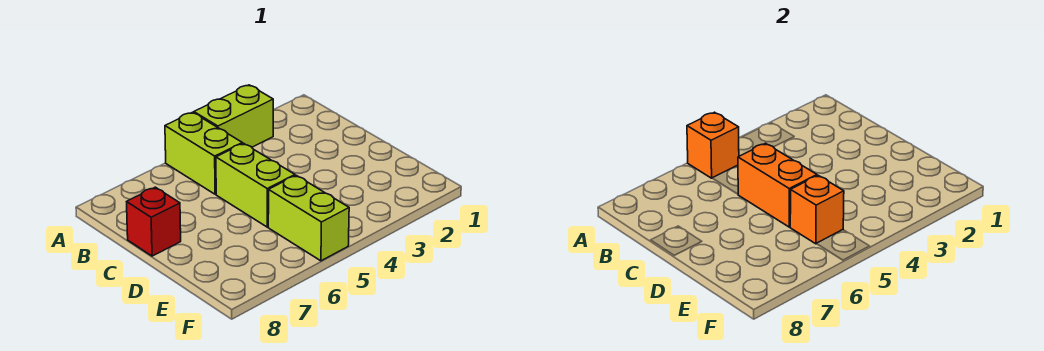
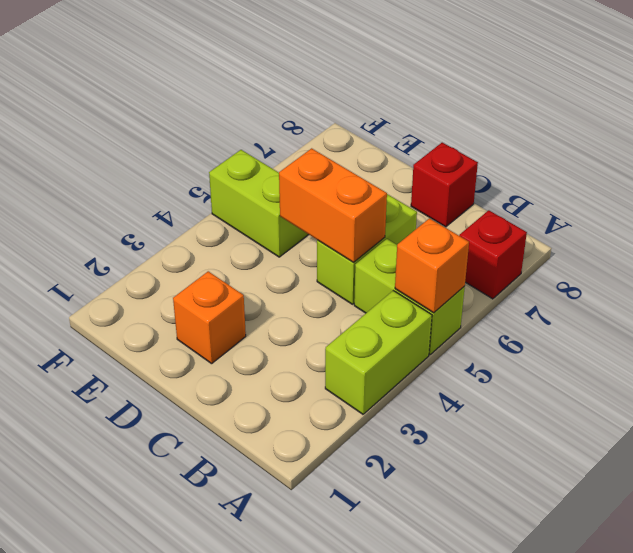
none -> red brick A7 level 1
lime brick C5:D5 level 1 -> lime brick C5:C6 level 1
orange brick E5 level 2 -> orange brick D2 level 1

